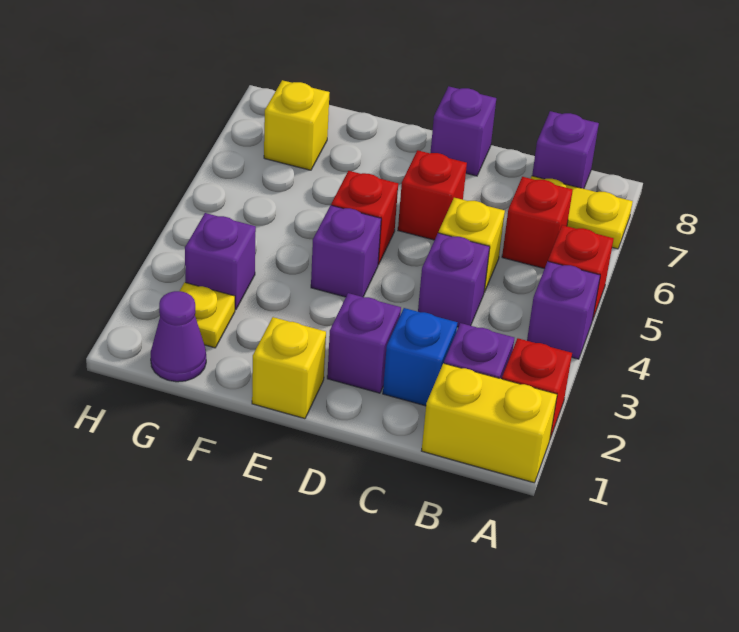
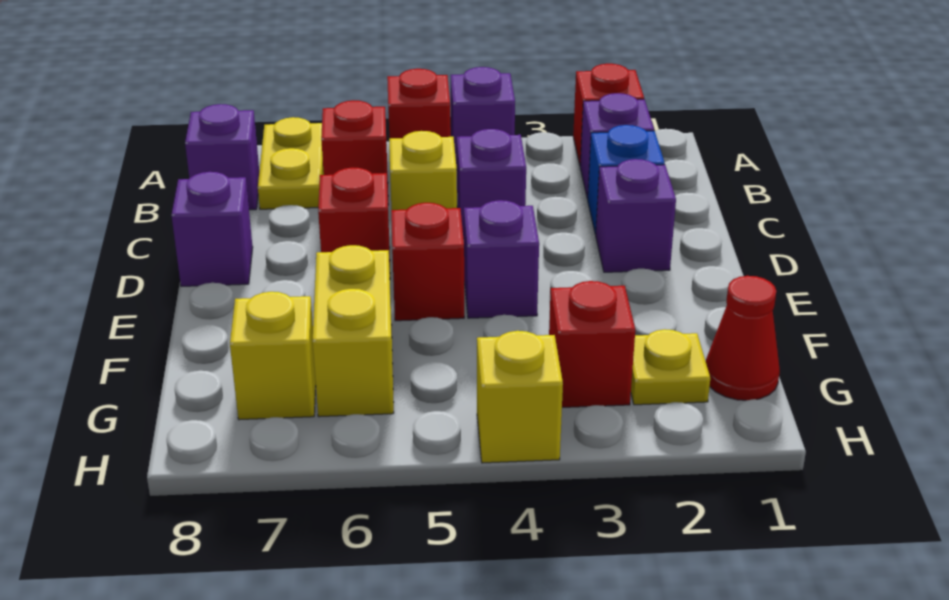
yellow brick A1:B1 level 1 -> yellow brick F6:G6 level 1
yellow brick E1 level 1 -> yellow brick H4 level 1
purple cone G1 level 1 -> red cone G1 level 1
purple brick G3 level 1 -> red brick G3 level 1

